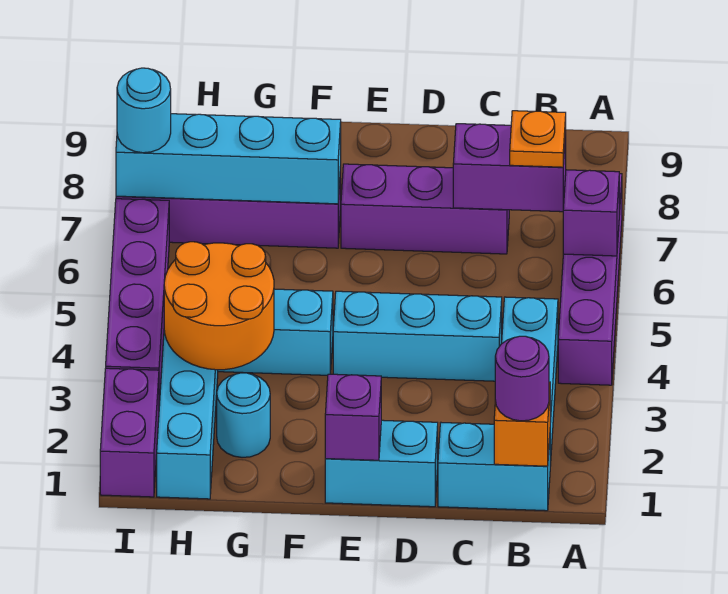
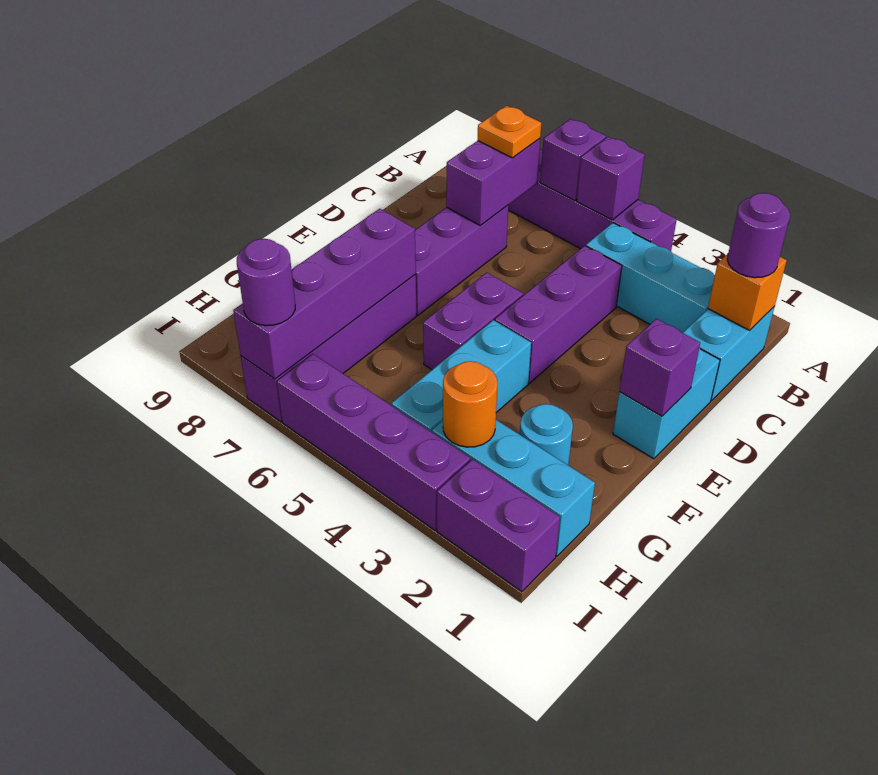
none -> purple brick A5 level 2
cyan brick C4:E4 level 1 -> purple brick C4:E4 level 1
none -> purple brick E5:F5 level 1
cyan brick F7:I7 level 2 -> purple brick F7:I7 level 2
orange round brick G3:H4 level 2 -> orange round brick H3 level 2
cyan round brick I7 level 3 -> purple round brick I7 level 3

